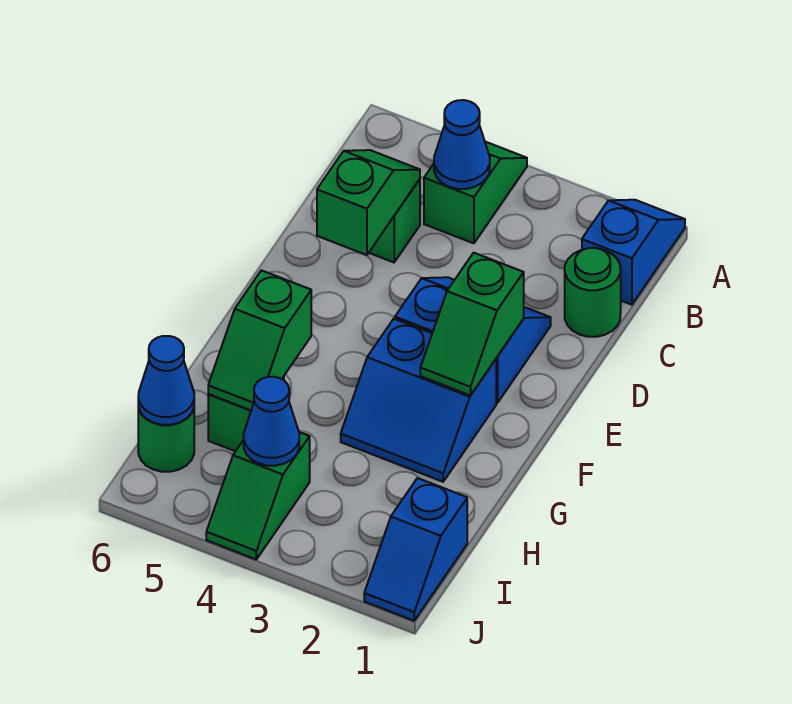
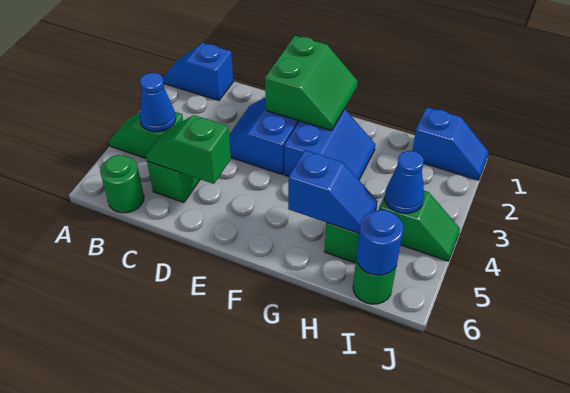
green round brick C1 level 1 -> green round brick B6 level 1
green slope E2:F2 level 2 top E -> green slope E1:F2 level 2 top E
green slope G5:H5 level 2 top G -> blue slope G5:H5 level 2 top G
blue cone I6 level 2 -> blue round brick I6 level 2

